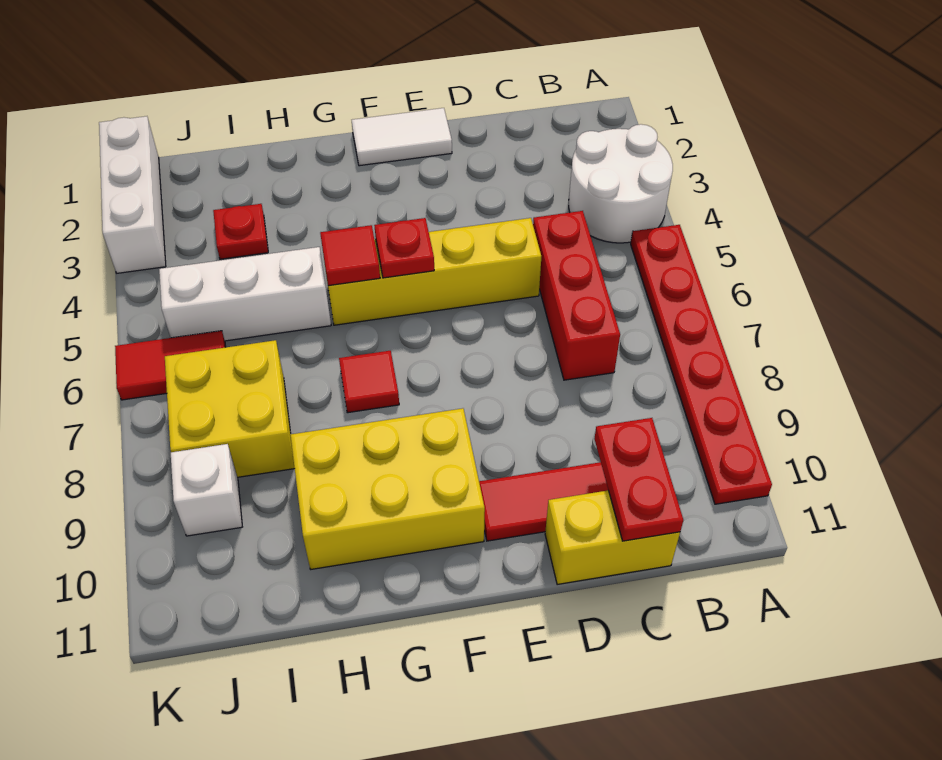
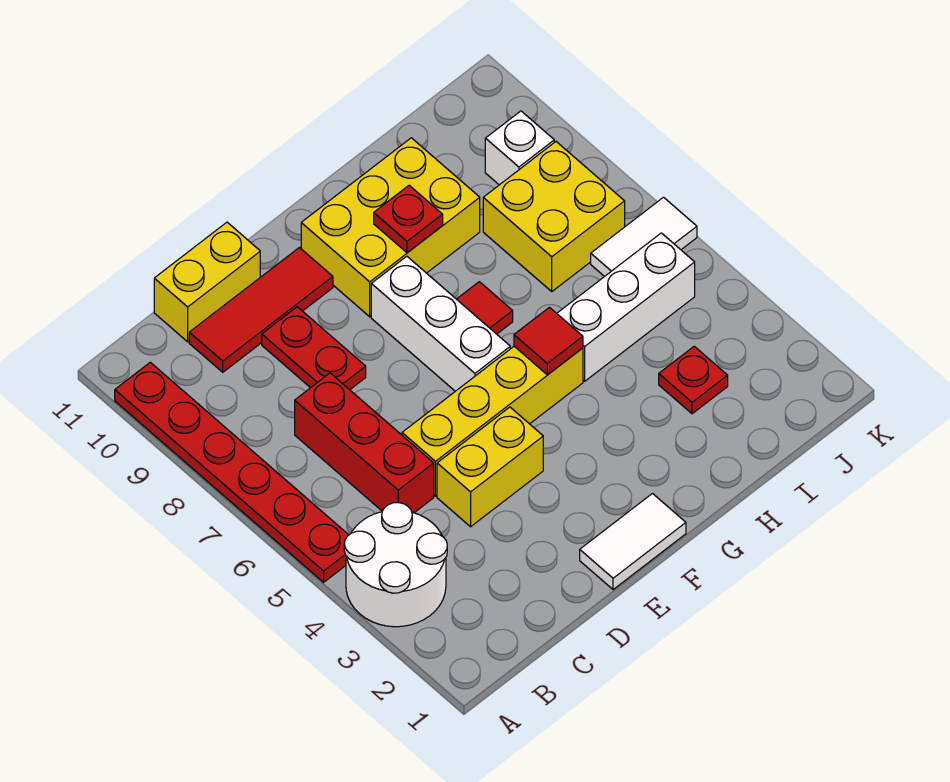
red plate C10:C11 level 2 -> red plate D8:D9 level 1
none -> yellow brick D4:E4 level 1
red plate F5 level 2 -> red plate G9 level 2
red tile J6:K6 level 1 -> white tile J6:K6 level 1
white brick K1:K3 level 1 -> white brick F6:F8 level 1

